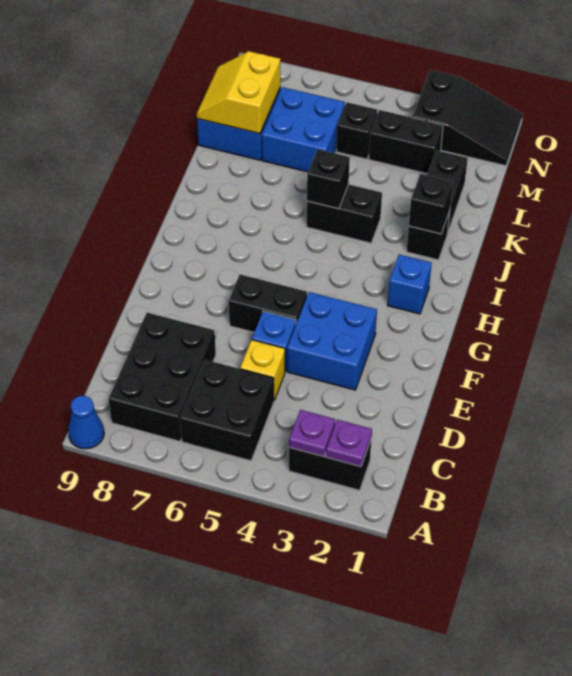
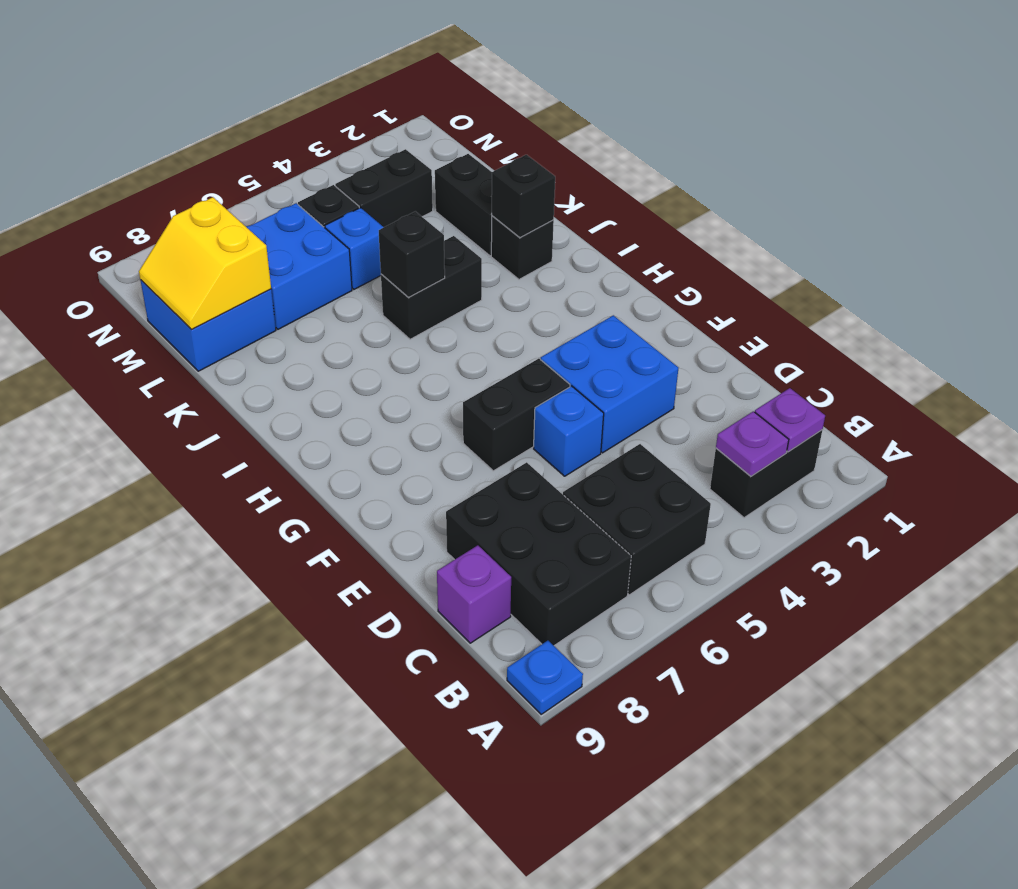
blue cone A9 level 1 -> blue plate A9 level 1
none -> purple brick C9 level 1
yellow brick D5 level 1 -> none
blue brick H2 level 1 -> blue brick L5 level 1
black slope N1:O3 level 1 top 3 -> none

